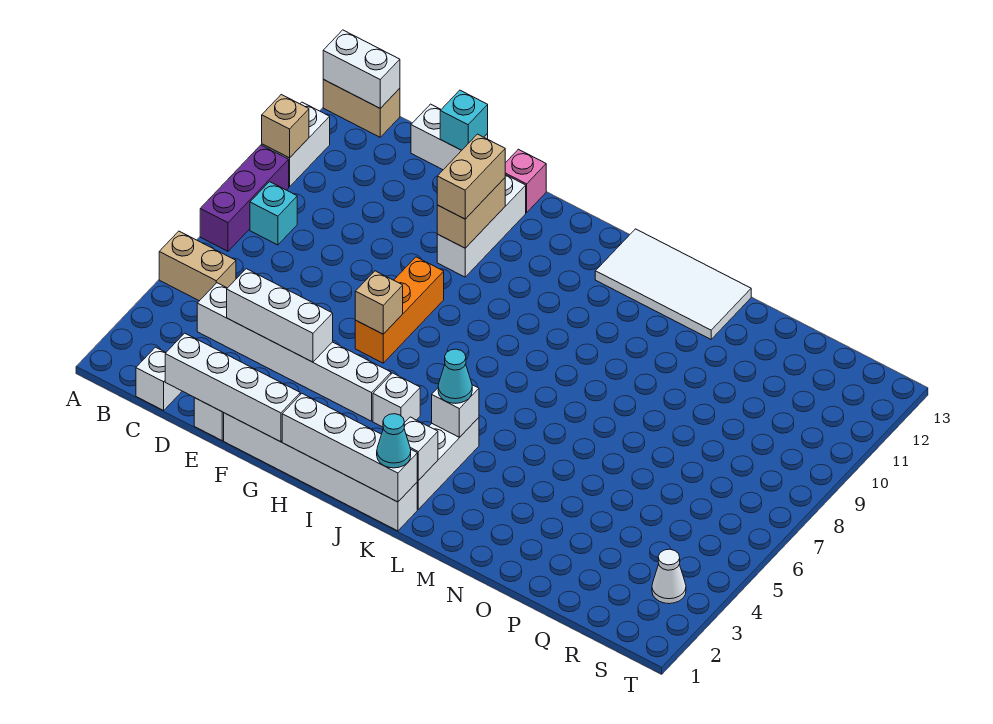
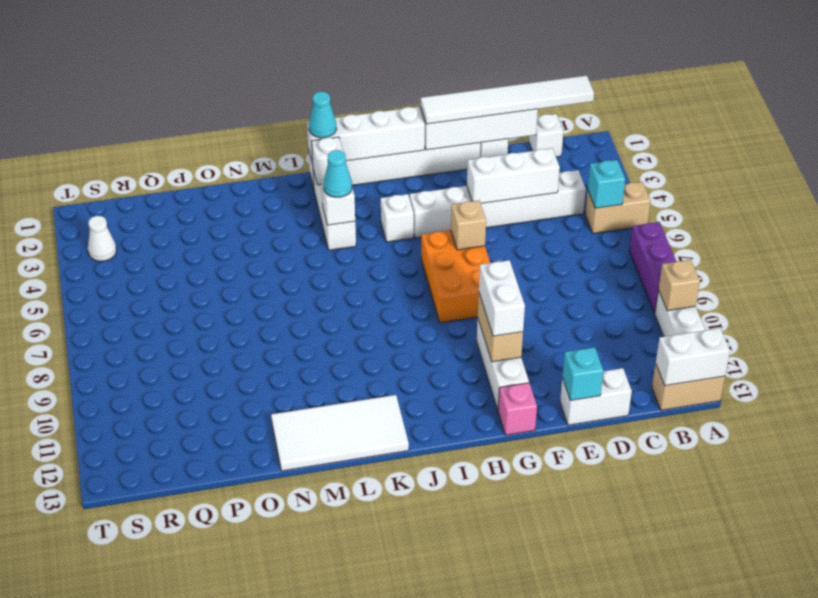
none -> white tile B1:G1 level 3
cyan brick B8 level 1 -> cyan brick B5 level 2
orange brick G6:G8 level 1 -> orange brick G6:H8 level 1
tan brick G10:G11 level 3 -> white brick G10:G11 level 3

